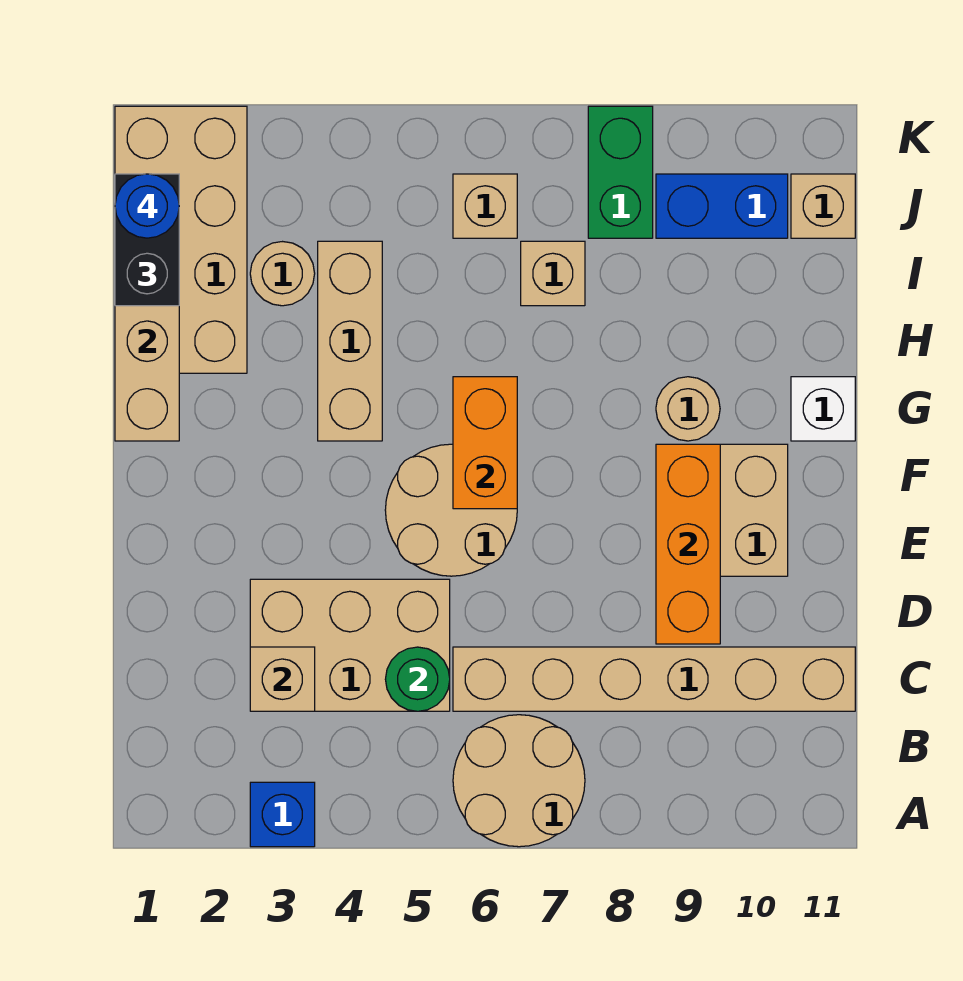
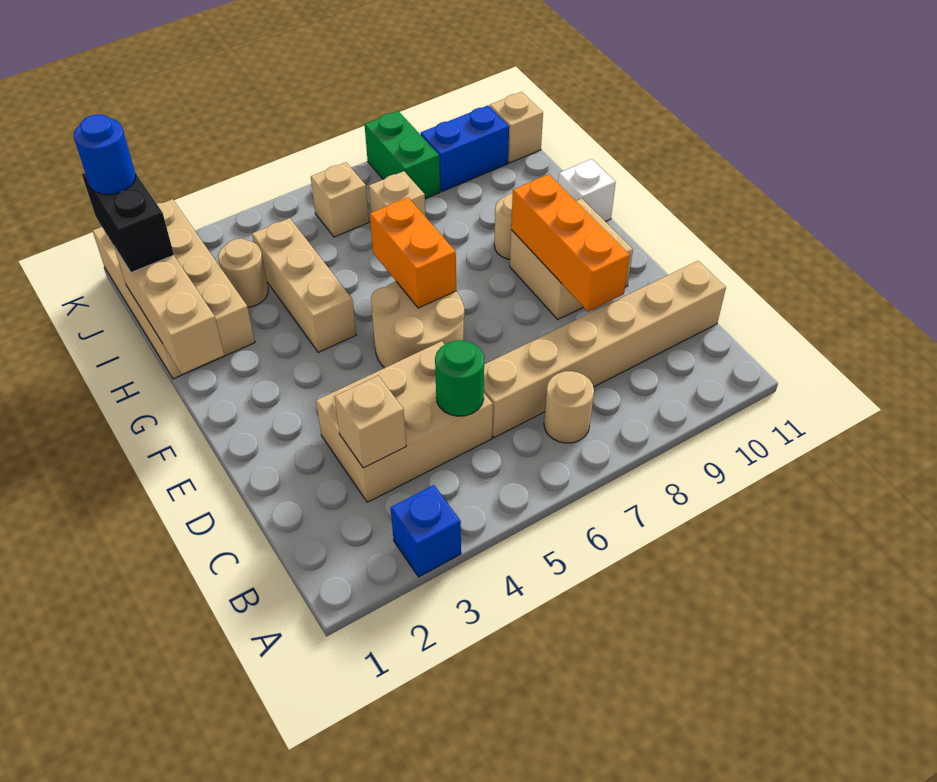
tan round brick A6:B7 level 1 -> tan round brick B7 level 1

